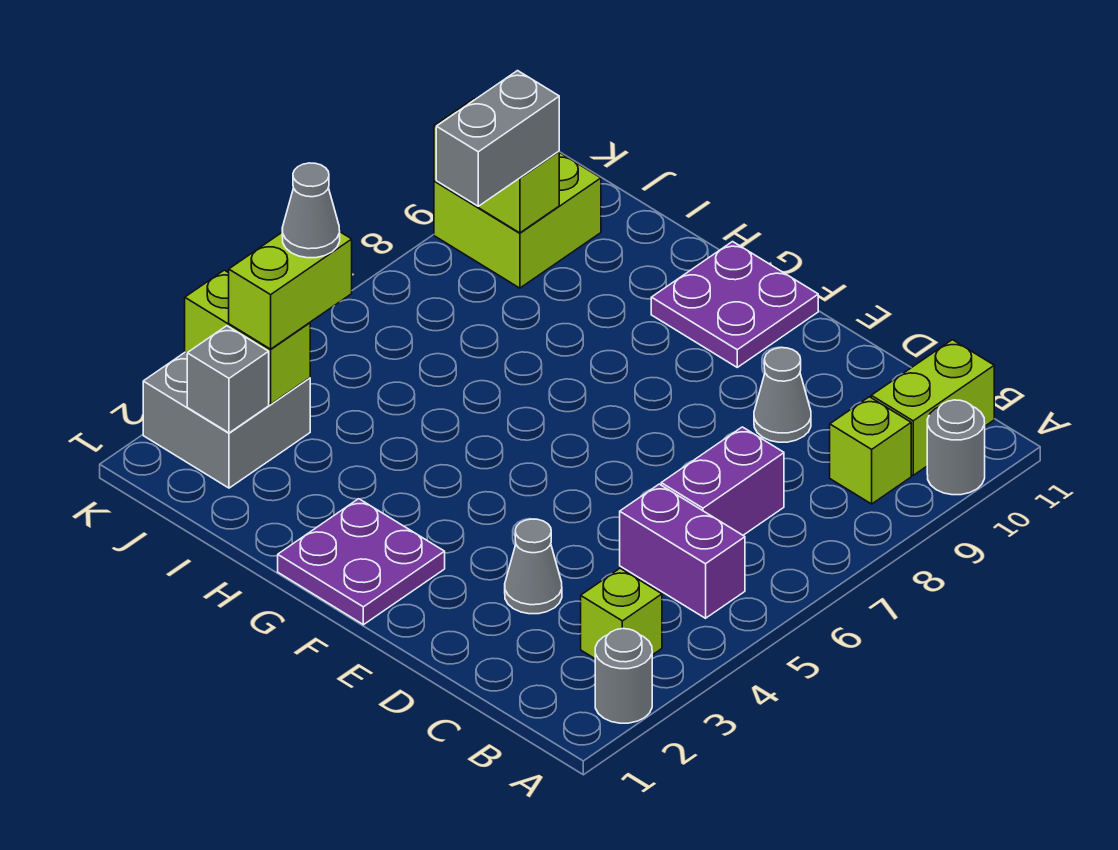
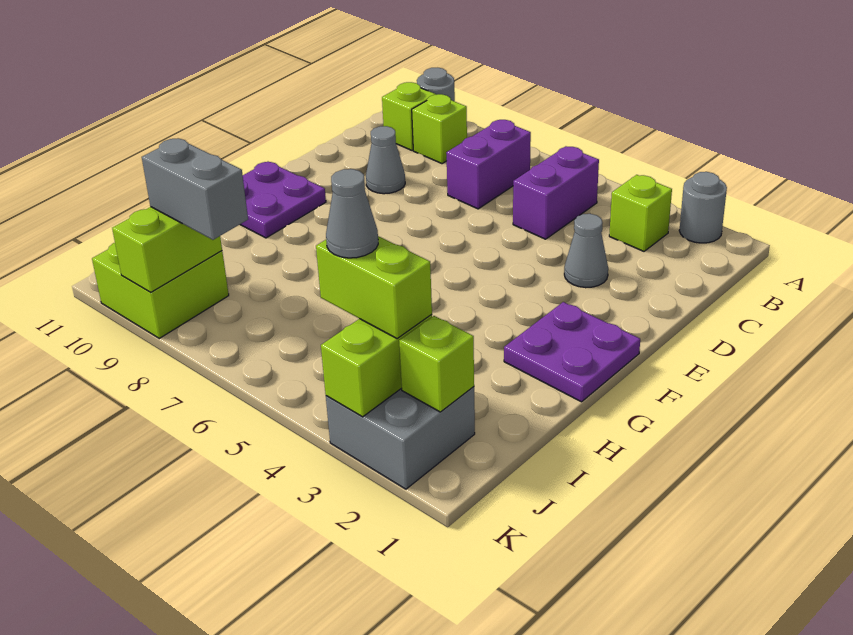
lime brick B10:B11 level 1 -> lime brick B10 level 1
purple brick C6:C7 level 1 -> purple brick B7:C7 level 1
grey brick J2 level 2 -> lime brick J2 level 2

